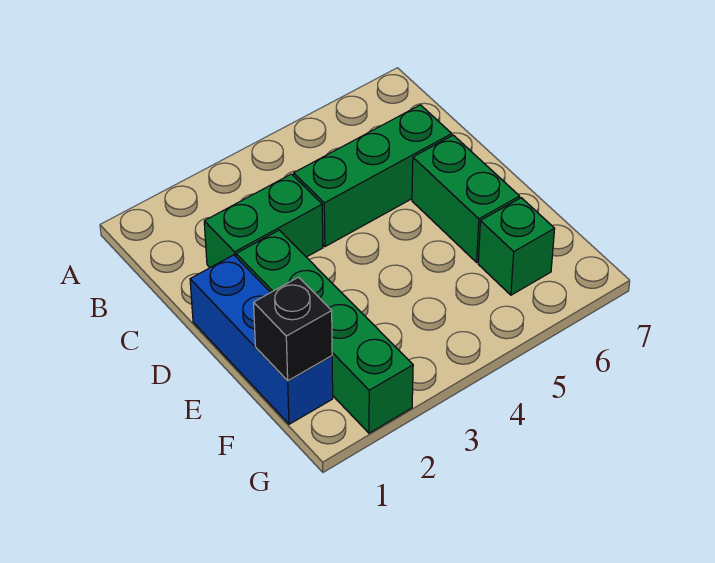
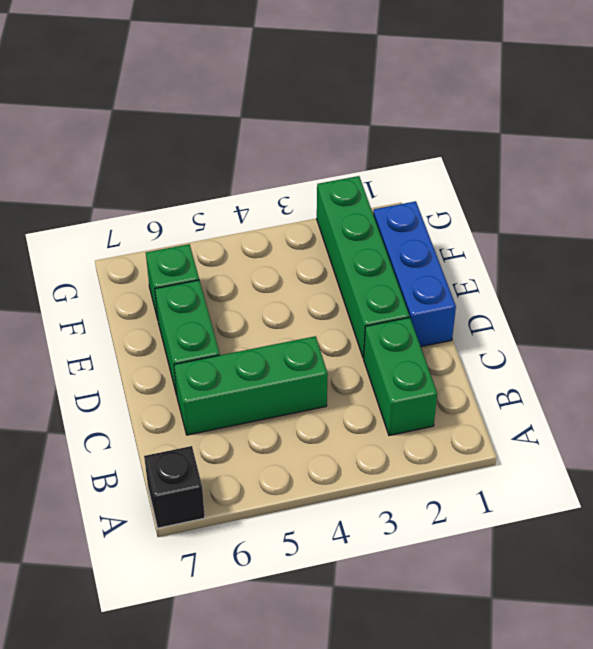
green brick C2:C3 level 1 -> green brick B2:C2 level 1
black brick F1 level 2 -> black brick A7 level 1

